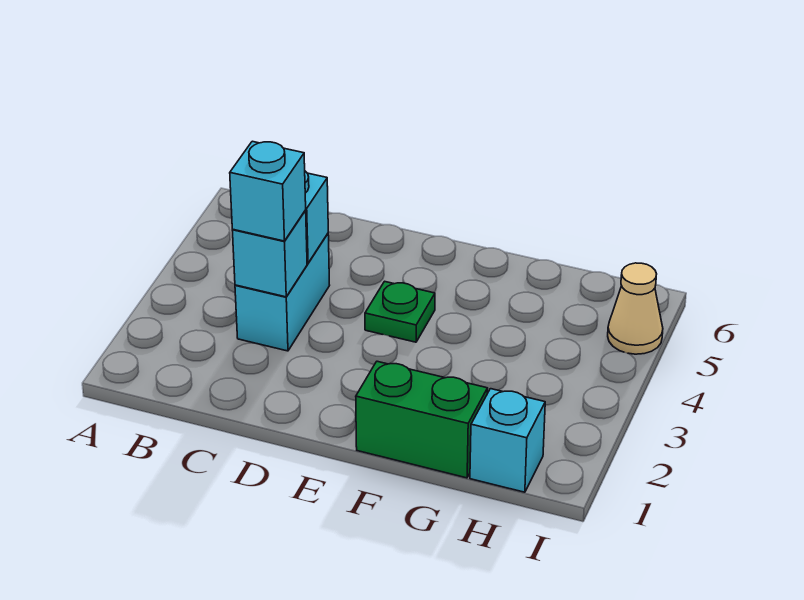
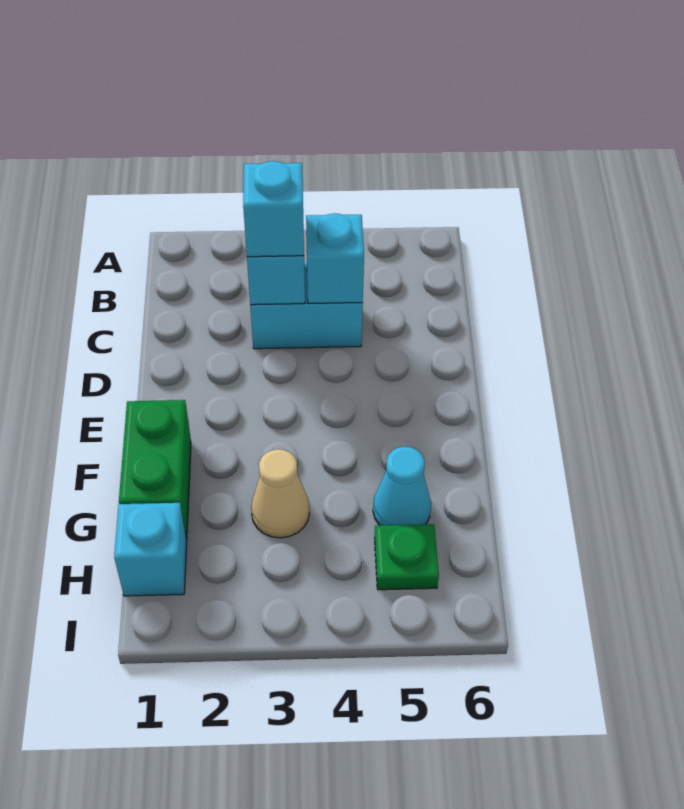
green plate E4 level 1 -> green plate H5 level 1
none -> cyan cone G5 level 1
tan cone I5 level 1 -> tan cone G3 level 1

